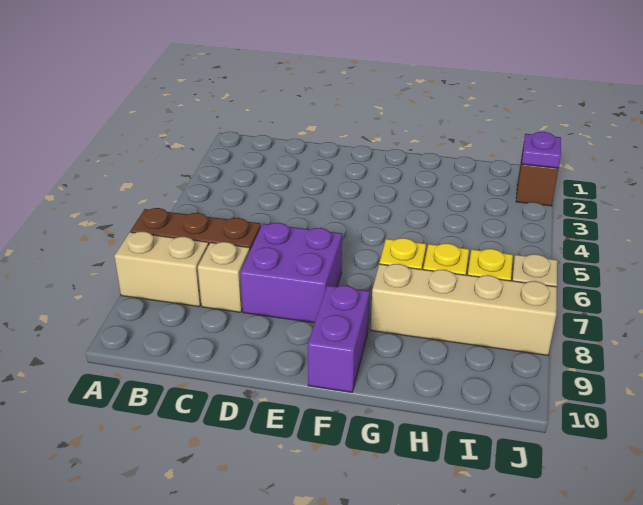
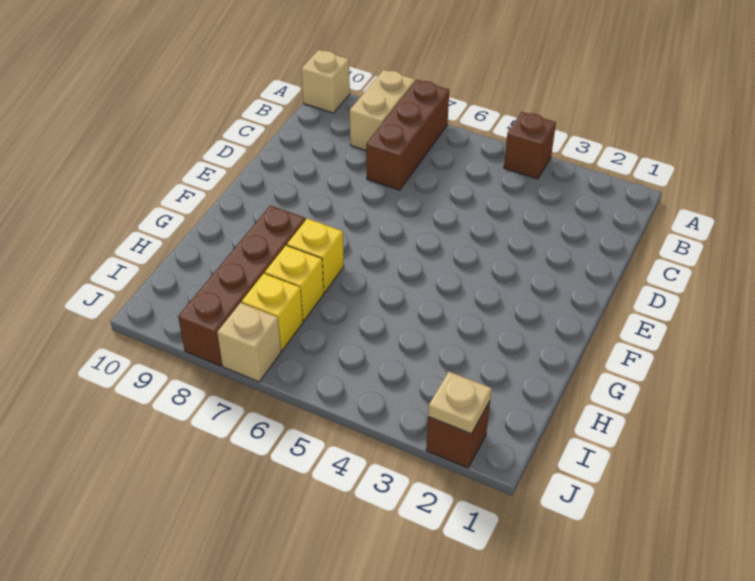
none -> brown brick A4 level 1
tan brick C8 level 1 -> tan brick A10 level 1
purple brick D7:E8 level 1 -> none
purple brick F9:F10 level 1 -> none
tan brick G8:J8 level 1 -> brown brick G8:J8 level 1
purple plate J2 level 2 -> tan plate J2 level 2

